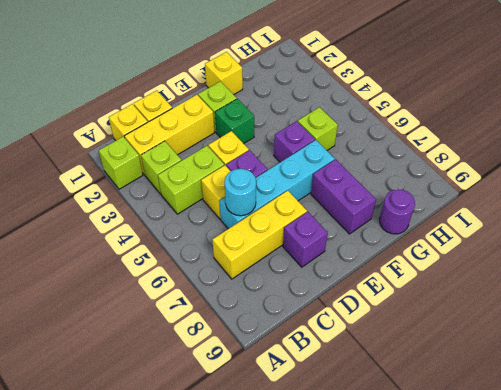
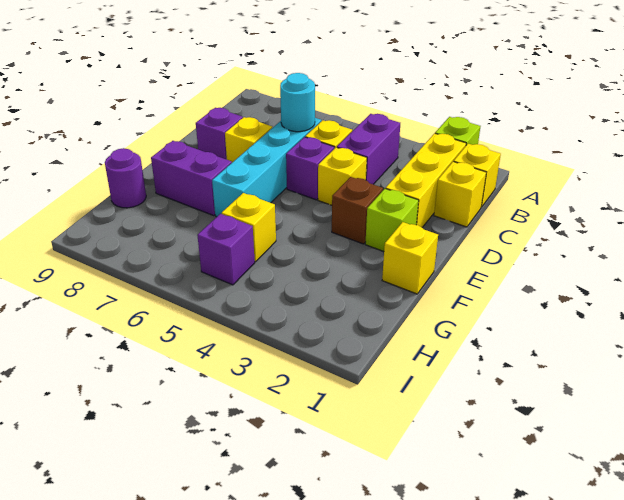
lime brick B3 level 1 -> none
lime brick B4:C4 level 1 -> purple brick B4:C4 level 1
yellow brick B7:D7 level 1 -> yellow brick D7 level 1
green brick E3 level 1 -> brown brick E3 level 1
purple brick F5 level 1 -> purple brick H5 level 1
lime brick G5 level 1 -> yellow brick G5 level 1

